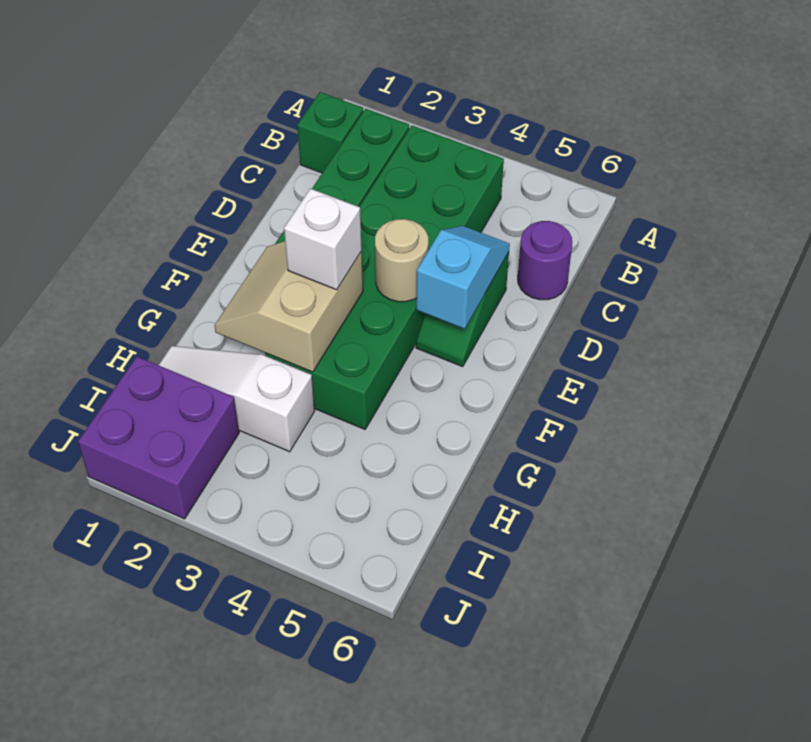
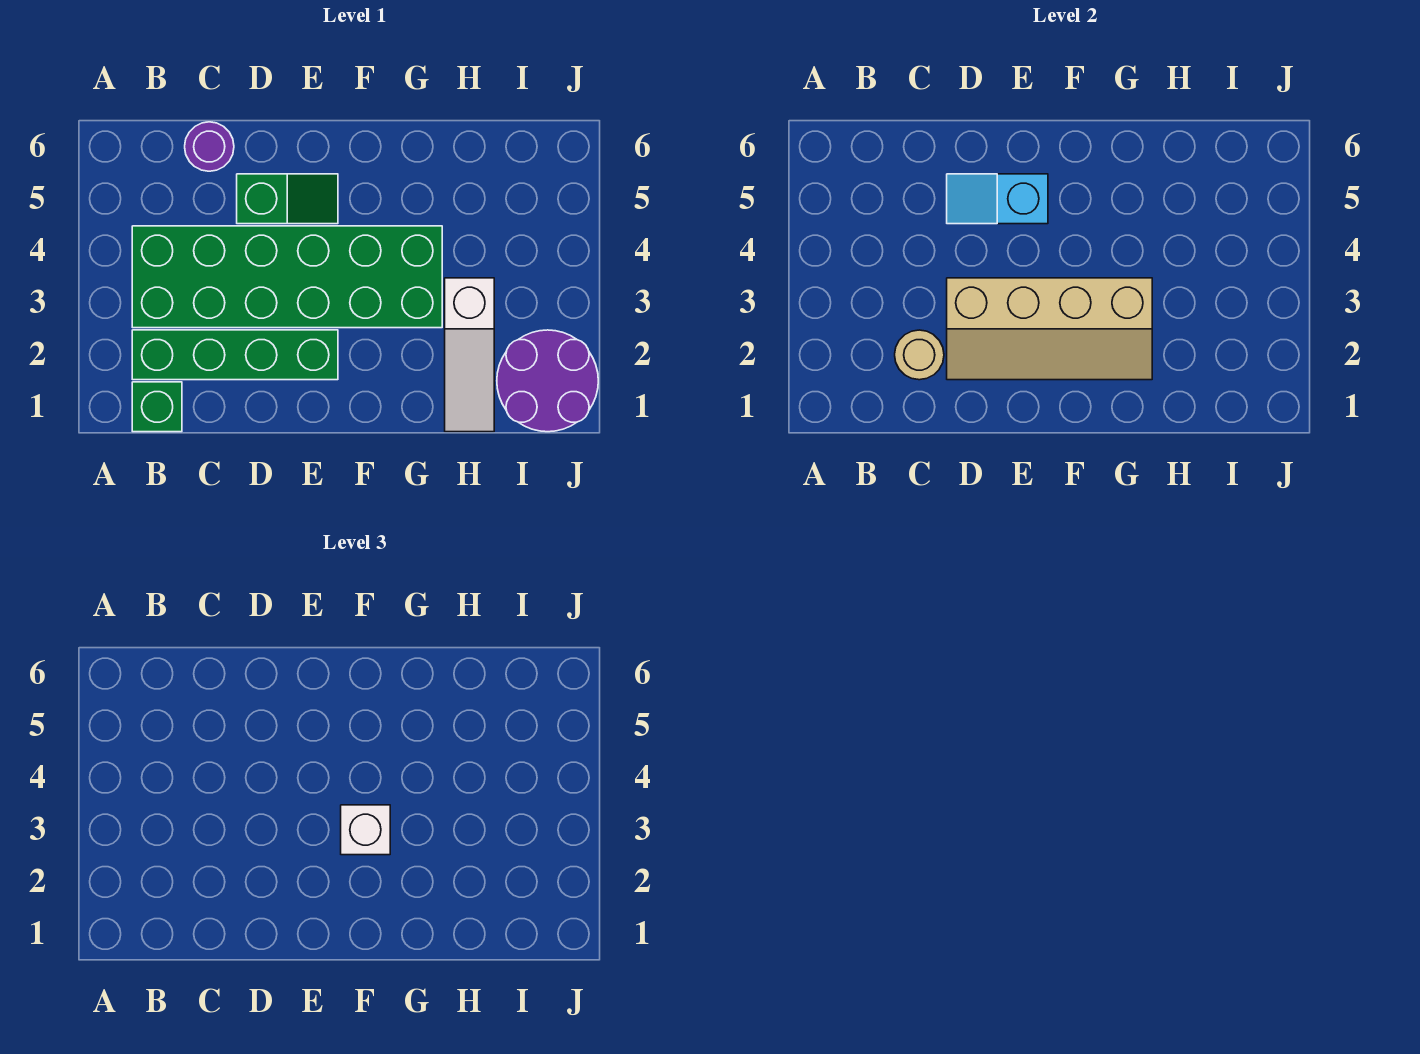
tan round brick E4 level 2 -> tan round brick C2 level 2
tan slope F2:G3 level 2 top 3 -> tan slope D2:G3 level 2 top 3
purple brick I1:J2 level 1 -> purple round brick I1:J2 level 1

